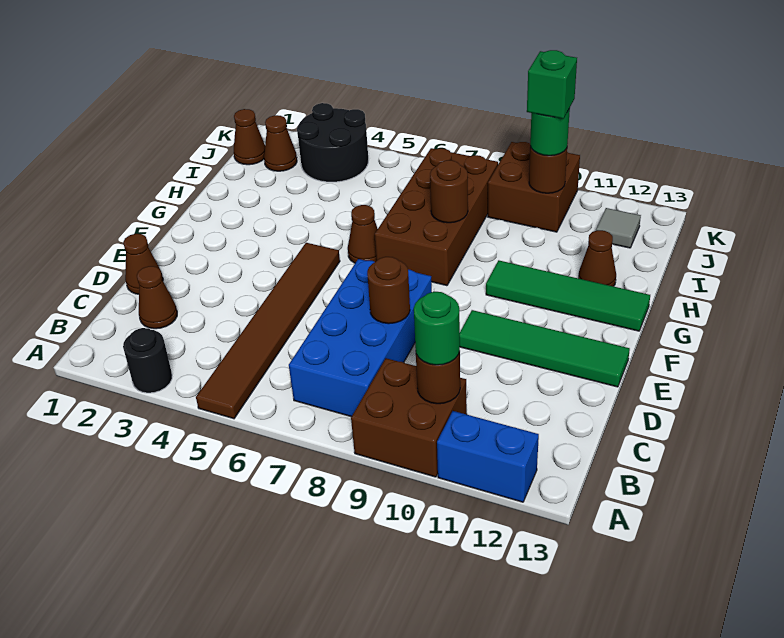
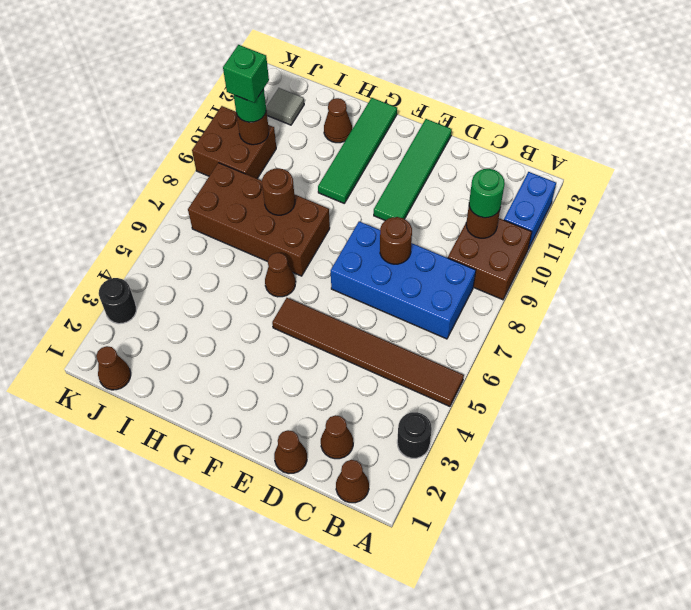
brown cone J2 level 1 -> brown cone B1 level 1
black round brick J3:K4 level 1 -> black round brick K3 level 1

